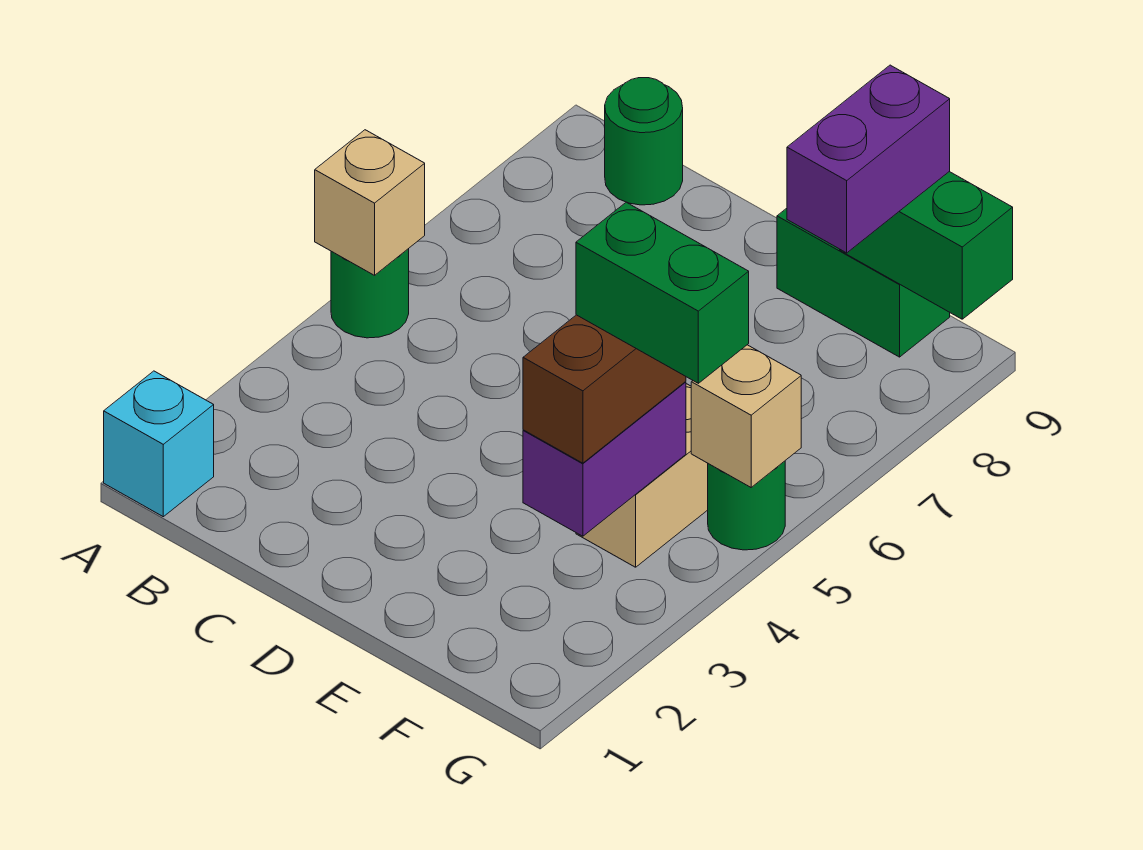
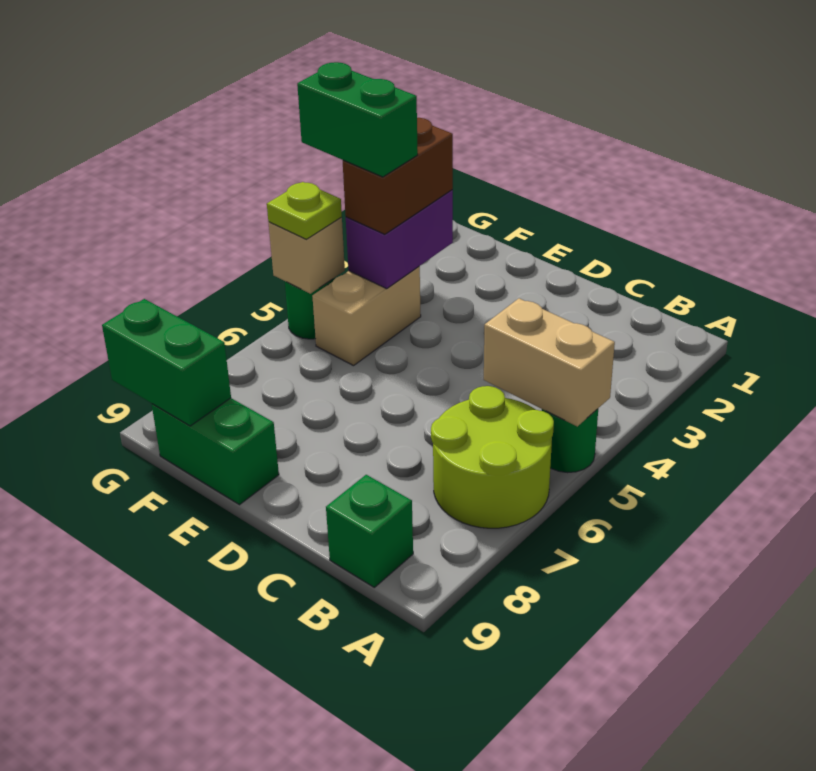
cyan brick A1 level 1 -> none
tan brick A5 level 2 -> tan brick A5:B5 level 2
none -> lime round brick A6:B7 level 1
green round brick B9 level 1 -> green brick B9 level 1
purple brick F8:F9 level 3 -> none
none -> lime plate G5 level 3

